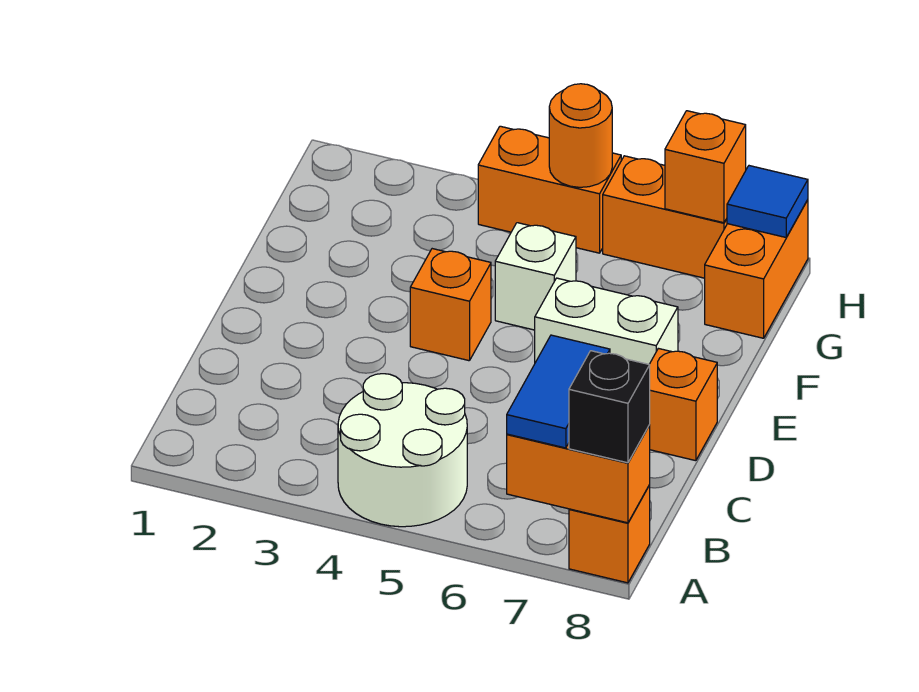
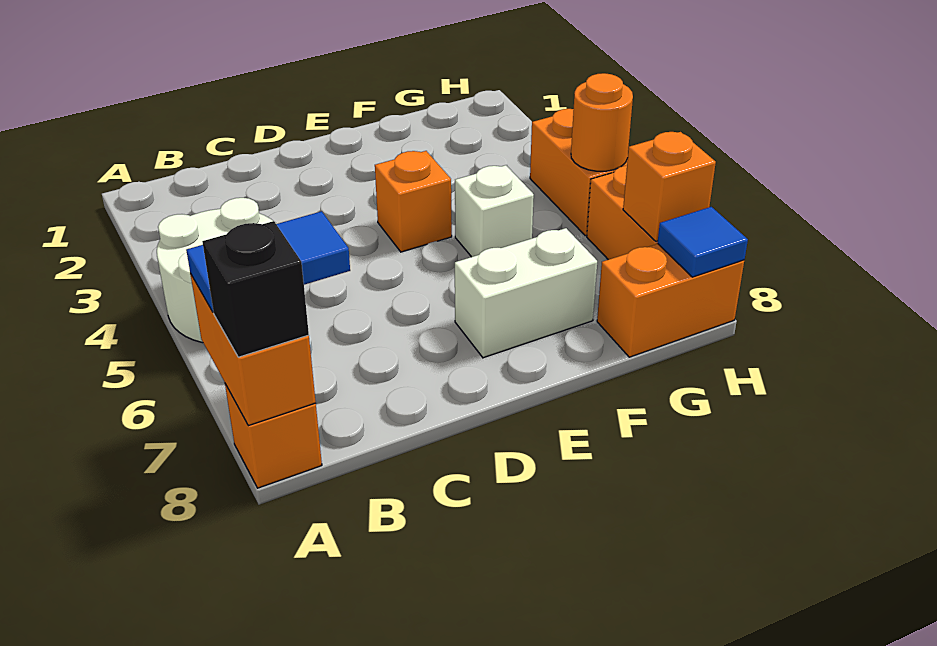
orange brick D8 level 1 -> none
white brick E6:E7 level 1 -> white brick E7:F7 level 1

